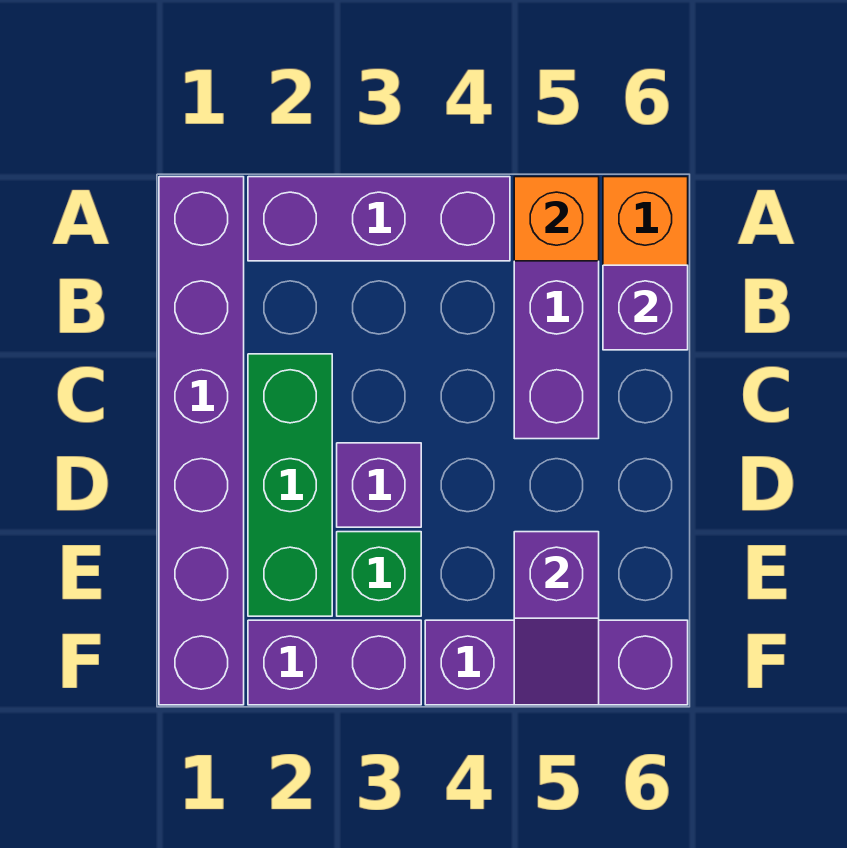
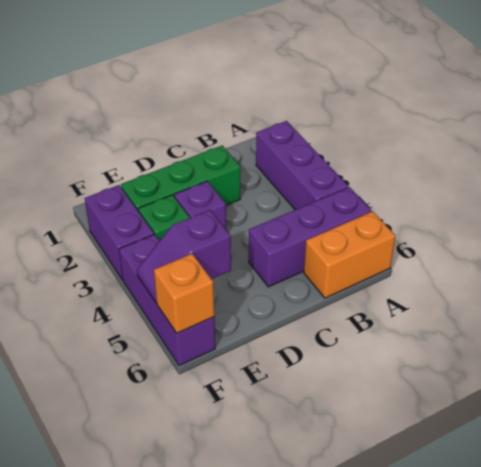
purple brick A1:F1 level 1 -> none
orange brick A5 level 2 -> orange brick F6 level 2
purple brick B6 level 2 -> none

